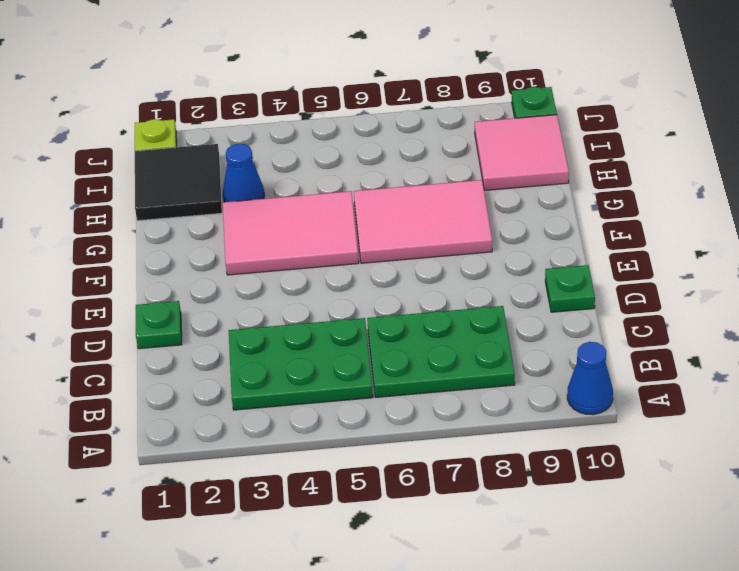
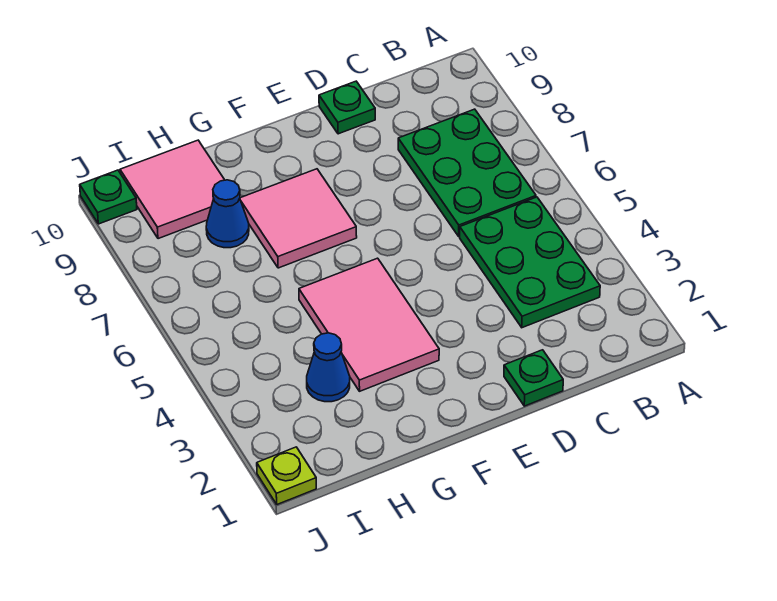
blue cone A10 level 1 -> blue cone H8 level 1
pink tile F6:G8 level 1 -> pink tile F7:G8 level 1
black tile H1:I2 level 1 -> none

